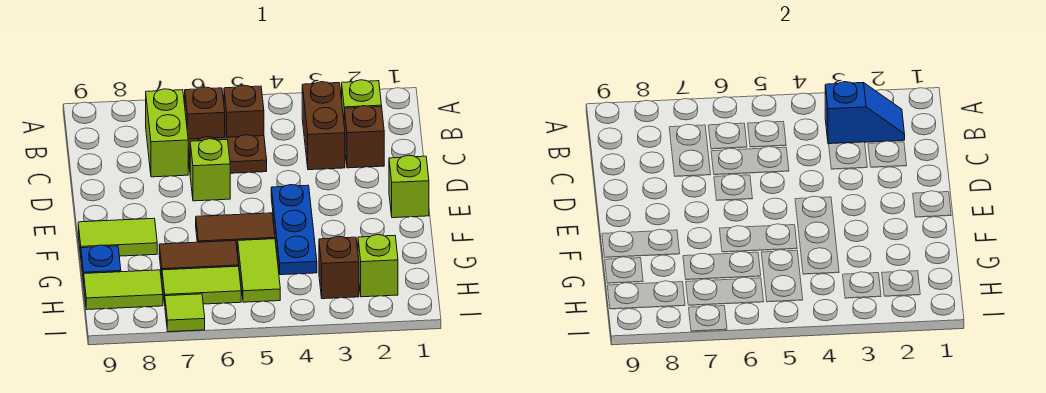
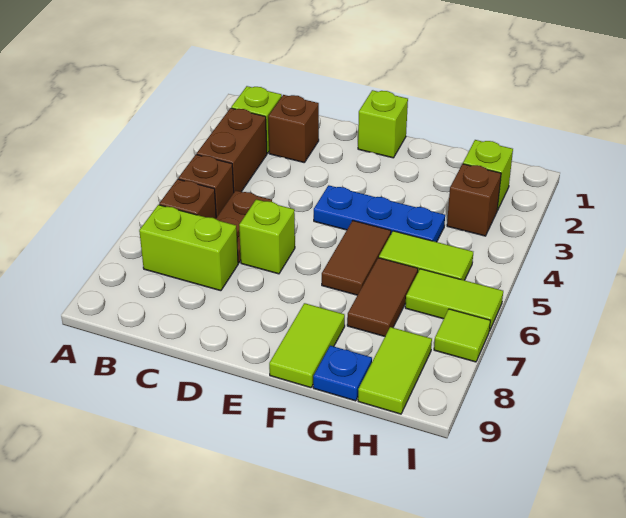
blue slope B2:B3 level 2 top 3 -> none
brown brick B3:C3 level 1 -> brown brick B3:B4 level 1
lime tile H6:H7 level 1 -> lime tile H6:I6 level 1

